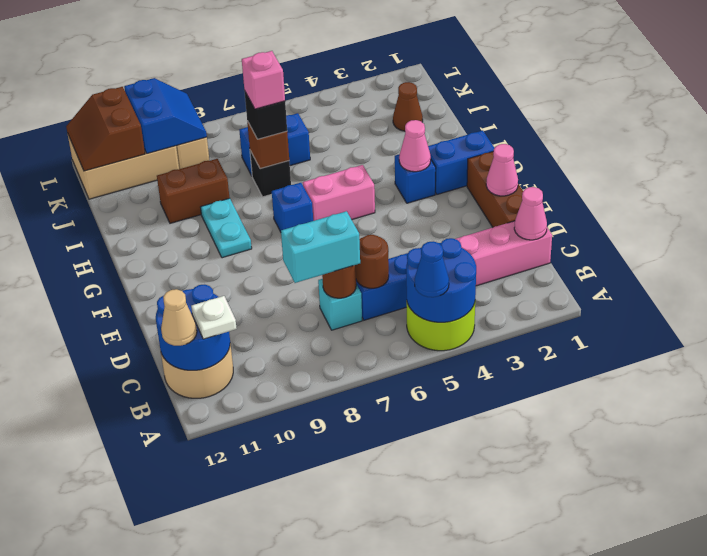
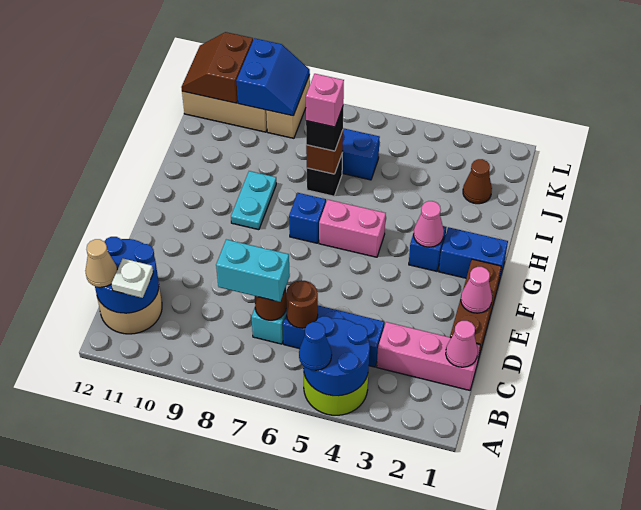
brown brick I9:I10 level 1 -> none

